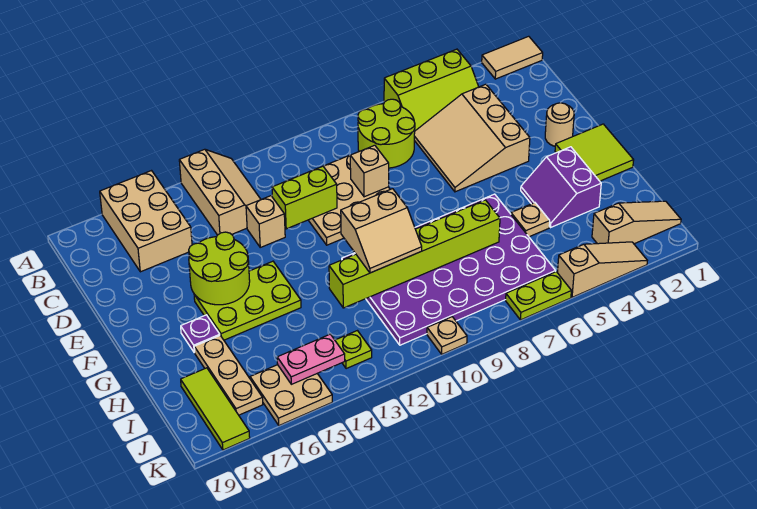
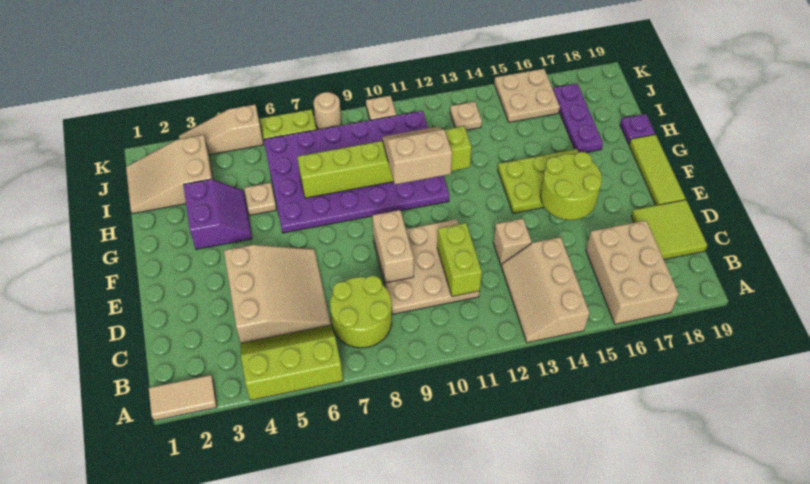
tan brick D9 level 2 -> tan brick D9:E9 level 2
lime brick D11:D12 level 2 -> lime brick C11:D11 level 2
tan round brick E2 level 1 -> tan round brick K8 level 1
lime tile F1:G2 level 1 -> lime tile C18:D19 level 1
purple plate G17 level 1 -> purple plate H19 level 1
tan plate H17:J17 level 1 -> purple plate H17:J17 level 1
lime tile I18:K18 level 1 -> lime tile E19:G19 level 1
tan slope J1:J3 level 1 top 3 -> tan slope I1:J3 level 1 top 3
lime plate J13 level 1 -> tan plate J13 level 1
pink plate J14:J15 level 2 -> none

